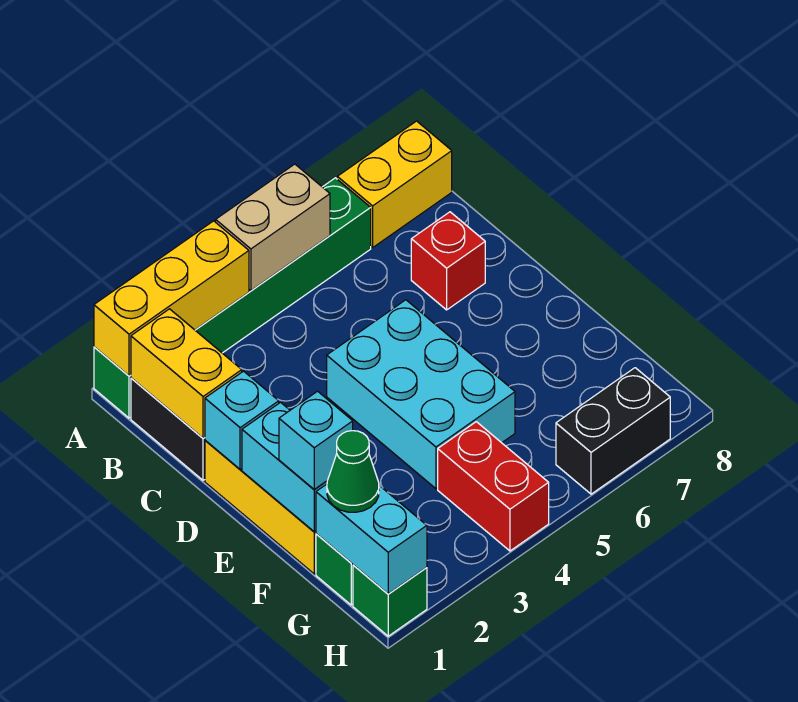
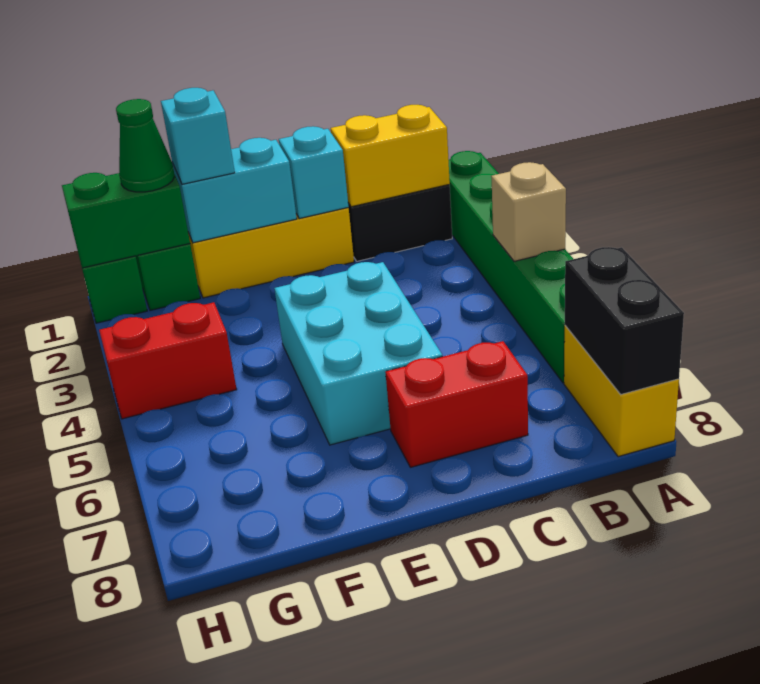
yellow brick A1:A3 level 2 -> none
tan brick A4:A5 level 2 -> tan brick A4 level 2
red brick C7 level 1 -> red brick C7:D7 level 1
cyan brick D4:F5 level 1 -> cyan brick D4:E6 level 1
cyan brick G1:H1 level 2 -> green brick G1:H1 level 2
black brick H6:H7 level 1 -> black brick A7:A8 level 2

